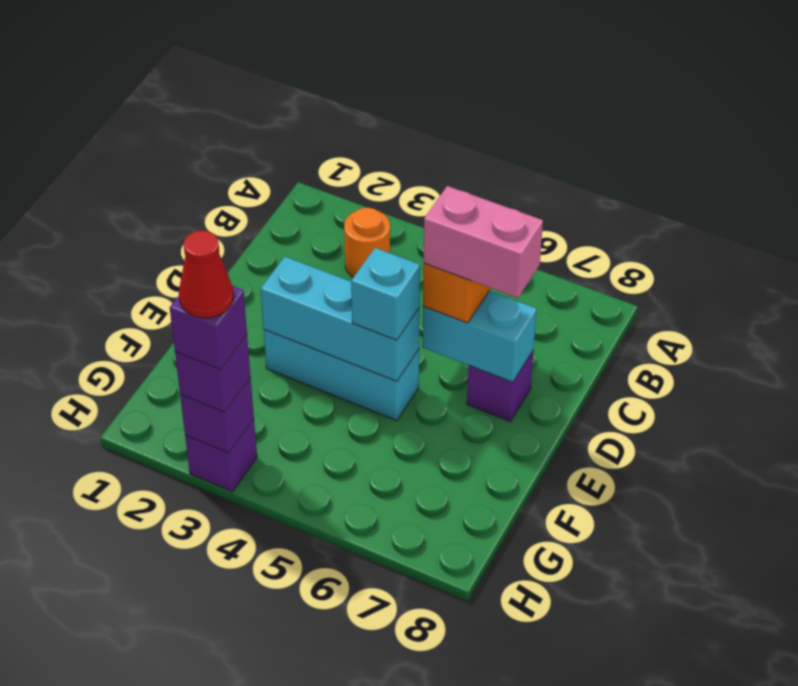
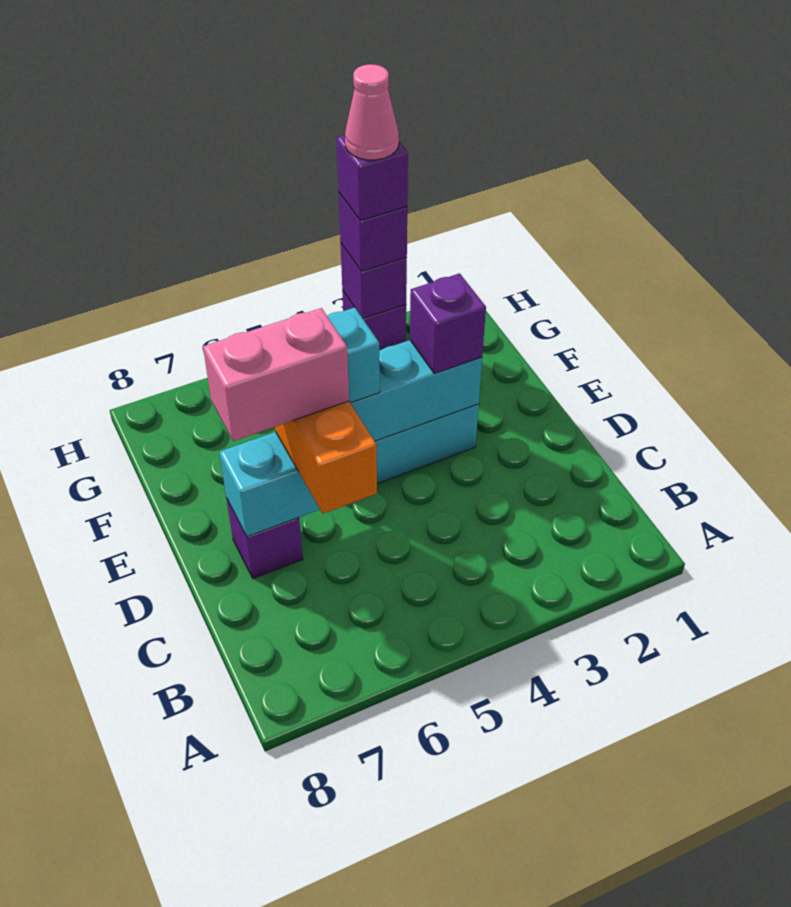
orange round brick B3 level 1 -> none
none -> purple brick E3 level 3
red cone H3 level 5 -> pink cone H3 level 5

